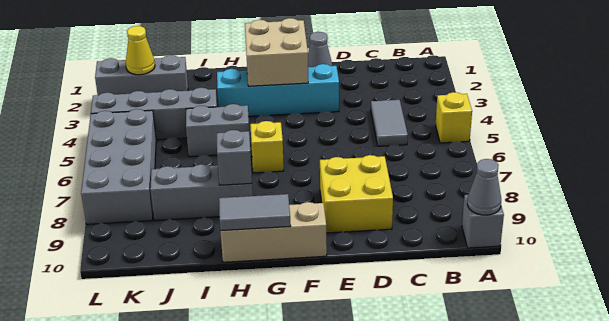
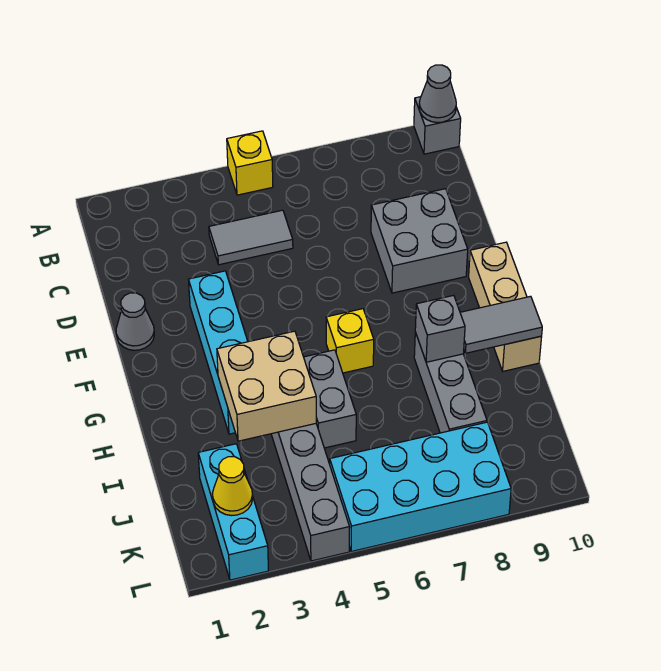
yellow brick D8:E9 level 1 -> grey brick D8:E9 level 1
tan brick F2:G3 level 2 -> tan brick H3:I4 level 2
grey tile G10:H10 level 2 -> grey tile H9:H10 level 2
grey brick J2:L2 level 1 -> cyan brick J2:L2 level 1
grey brick K5:L8 level 1 -> cyan brick K5:L8 level 1

